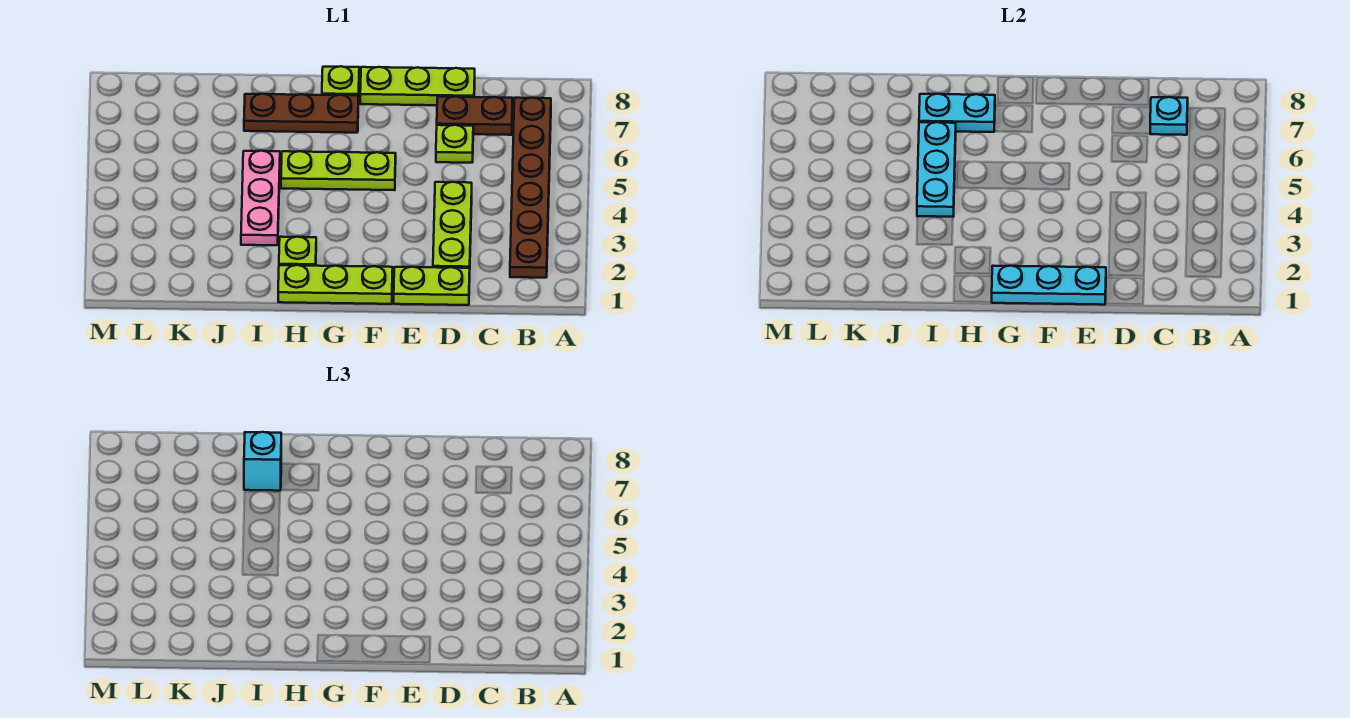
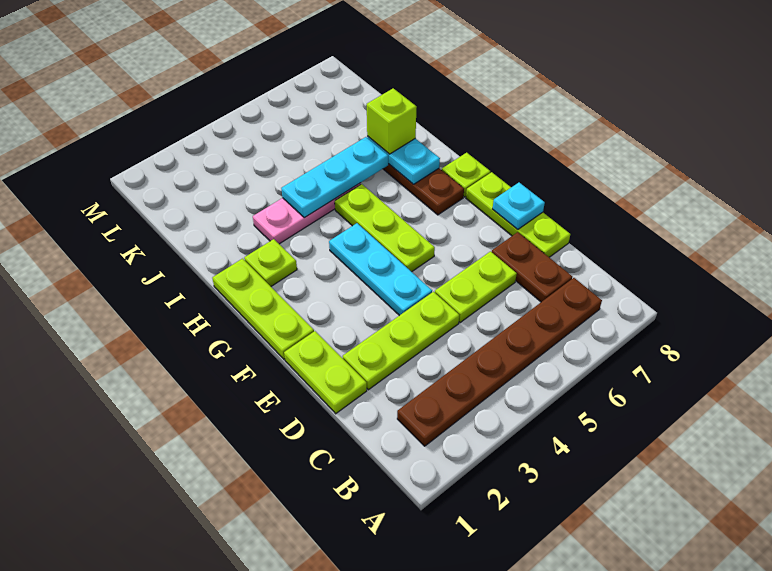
cyan plate C7 level 2 -> cyan plate E8 level 2
lime plate D6 level 1 -> lime plate D5:D6 level 1
cyan plate E1:G1 level 2 -> cyan plate E4:G4 level 1
cyan brick I7 level 3 -> lime brick I7 level 3

